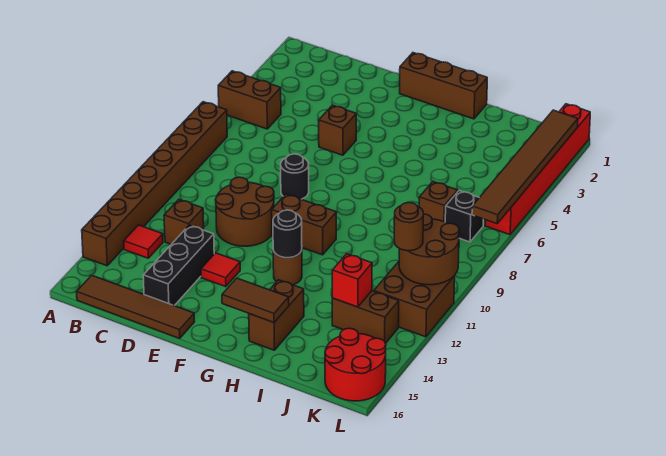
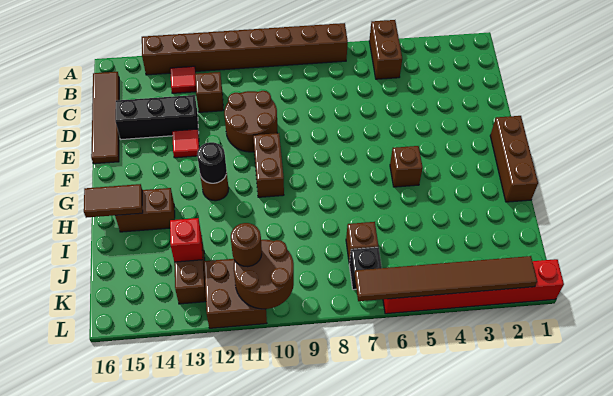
brown brick E5 level 1 -> brown brick G5 level 1
black round brick E8 level 1 -> none
brown tile G15:H15 level 2 -> brown tile H15:H16 level 2
red round brick K15:L16 level 1 -> none

